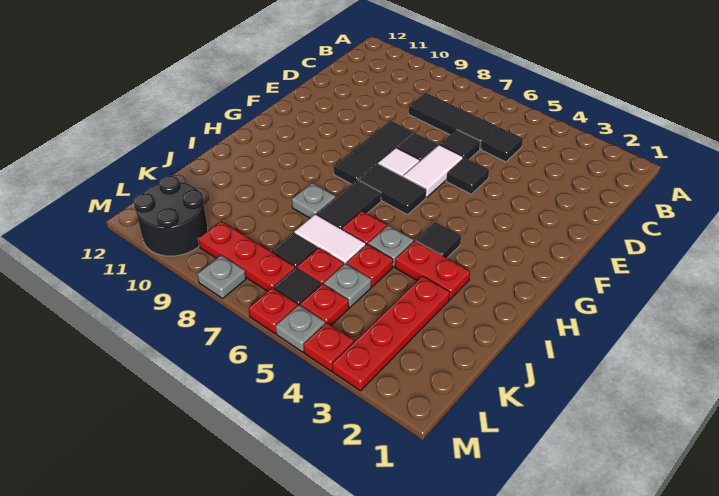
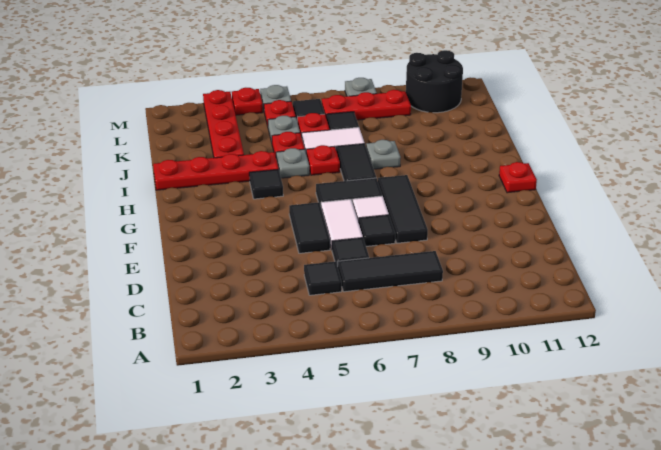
black tile E5 level 1 -> black tile E5:F5 level 1
red plate I3:I4 level 1 -> red plate I1:I4 level 1
red plate M6 level 1 -> red plate G12 level 1

